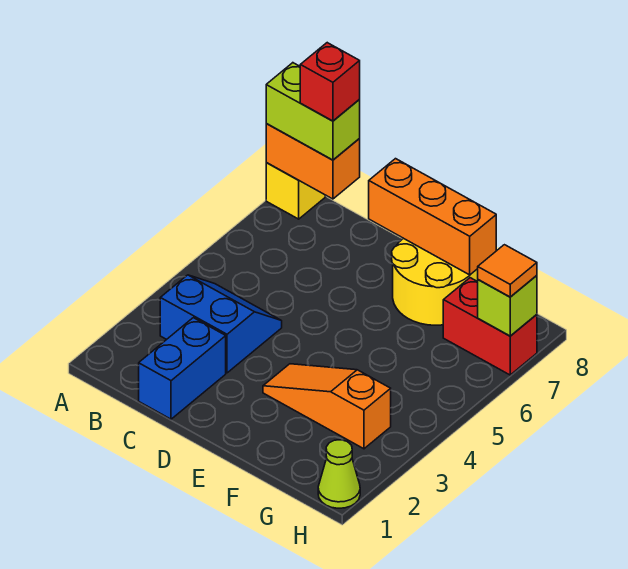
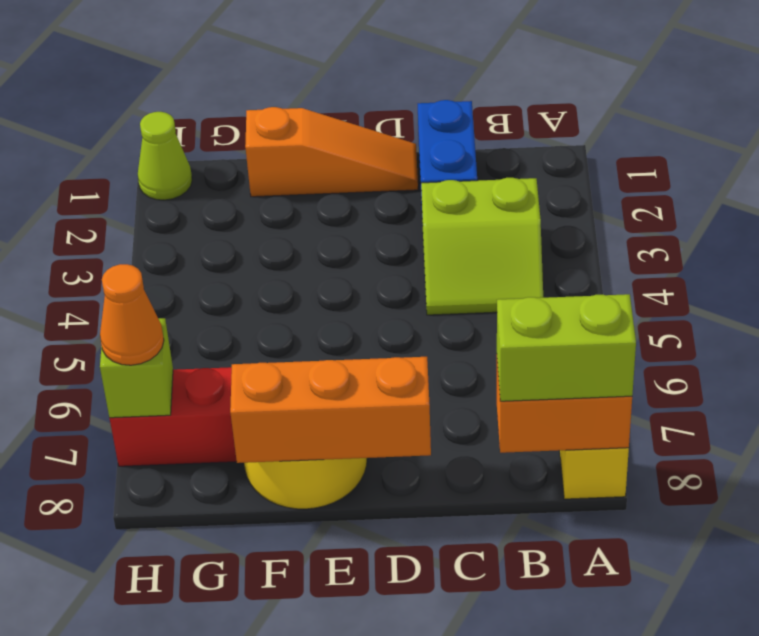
blue slope B3:C4 level 1 top 3 -> lime slope B3:C4 level 1 top 3
red brick B8 level 4 -> none
orange slope E3:G3 level 1 top G -> orange slope D1:F1 level 1 top F
orange tile H7 level 3 -> orange cone H7 level 3

